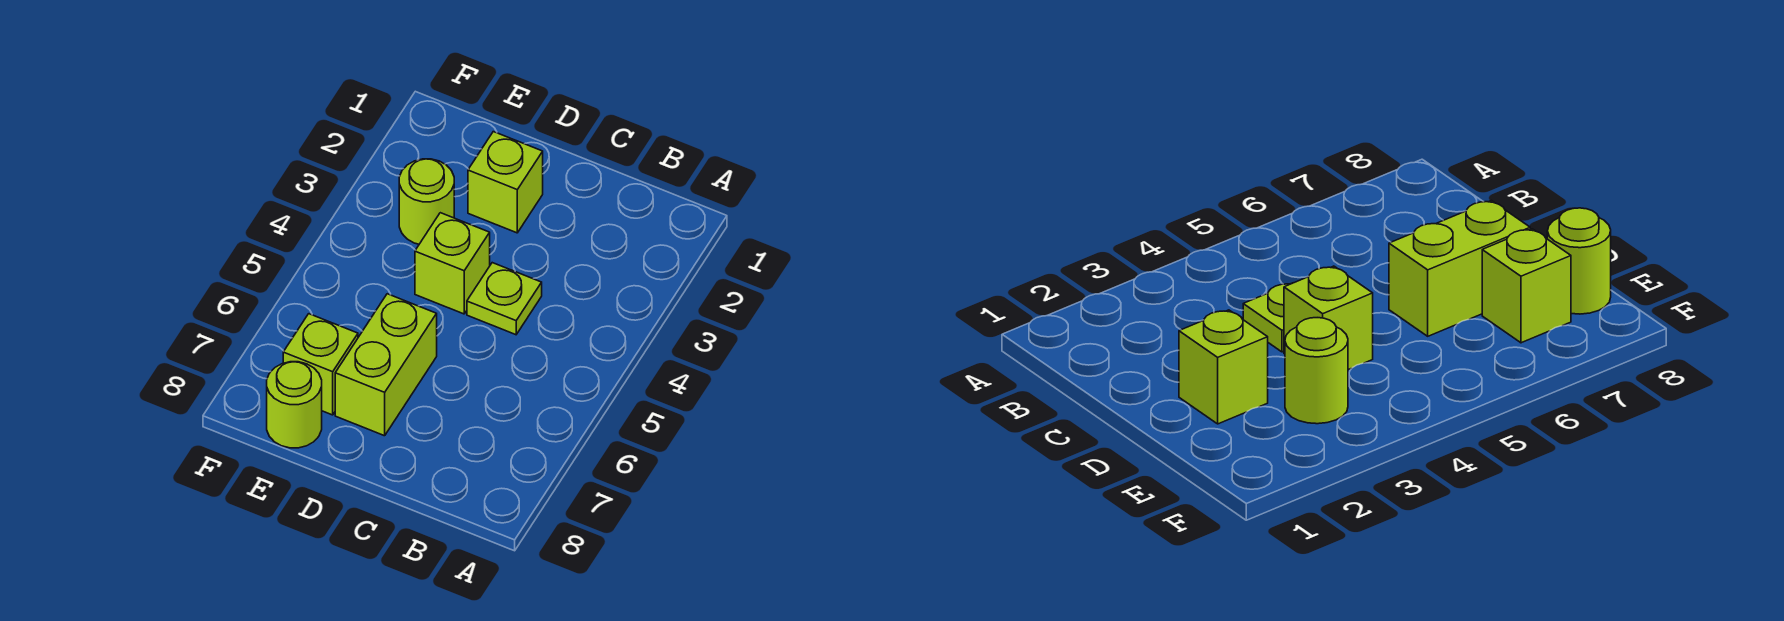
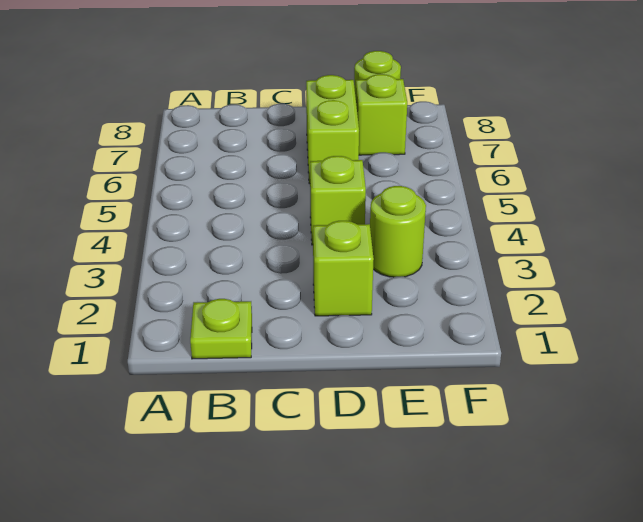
lime plate C4 level 1 -> lime plate B1 level 1

